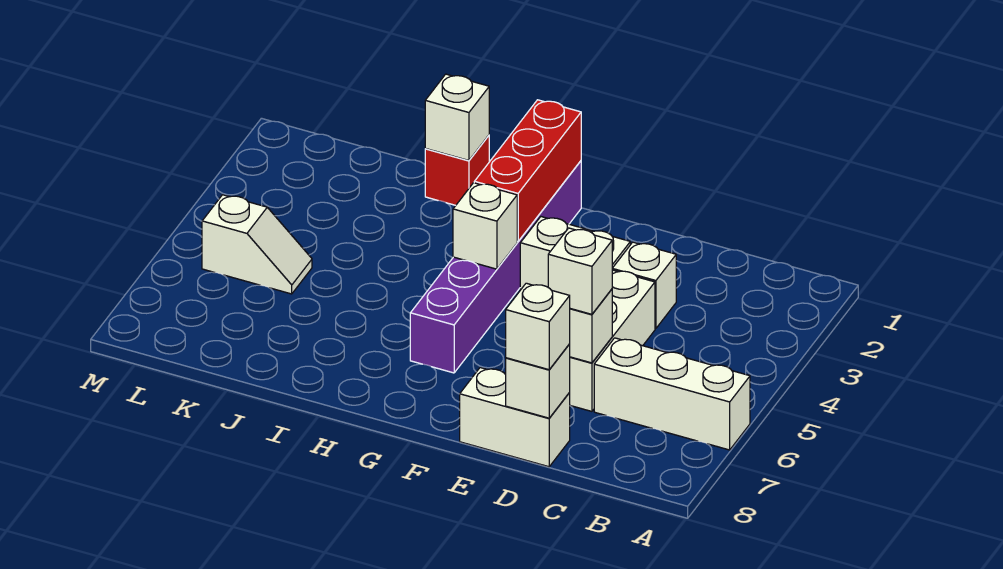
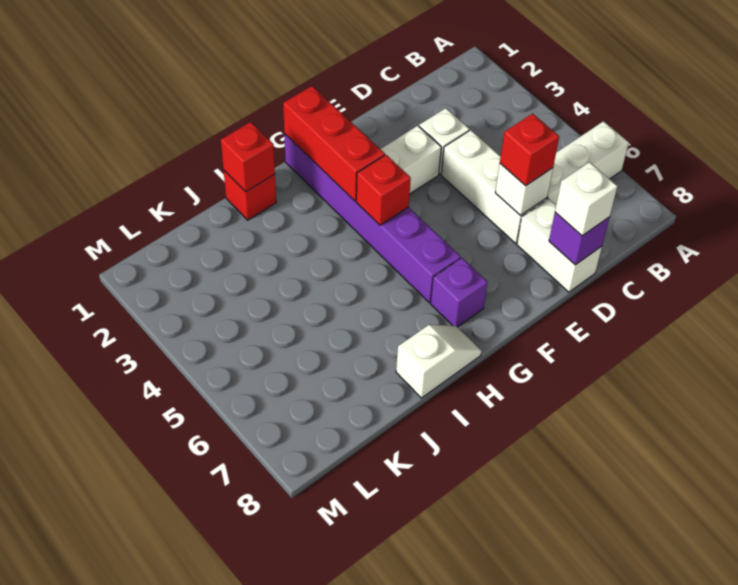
white brick D6 level 3 -> red brick D6 level 3
white brick D8:E8 level 1 -> white brick D7:D8 level 1
white brick D8 level 2 -> purple brick D8 level 2
white brick G4 level 2 -> red brick G4 level 2
none -> purple brick G7 level 1
white brick I1 level 2 -> red brick I1 level 2
white slope K5:L5 level 1 top L -> white slope H8:I8 level 1 top I

